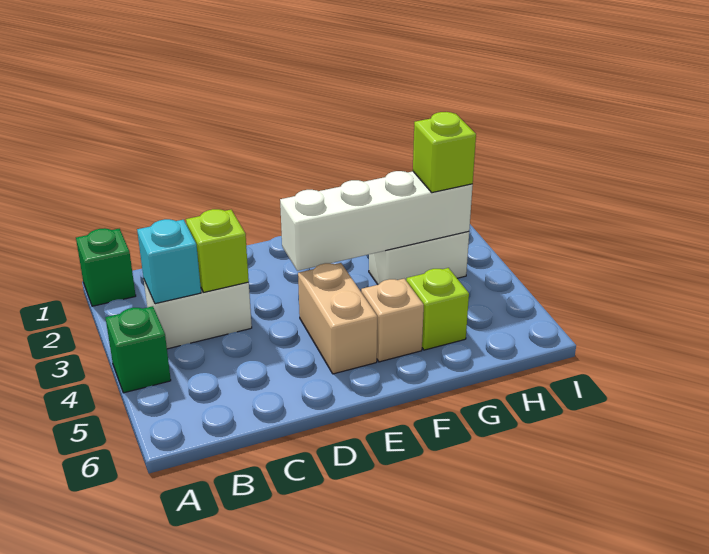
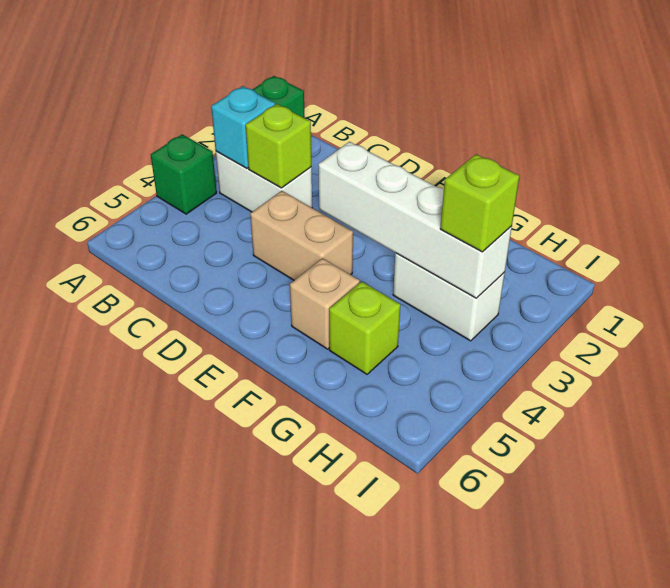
tan brick E4:E5 level 1 -> tan brick D4:E4 level 1

